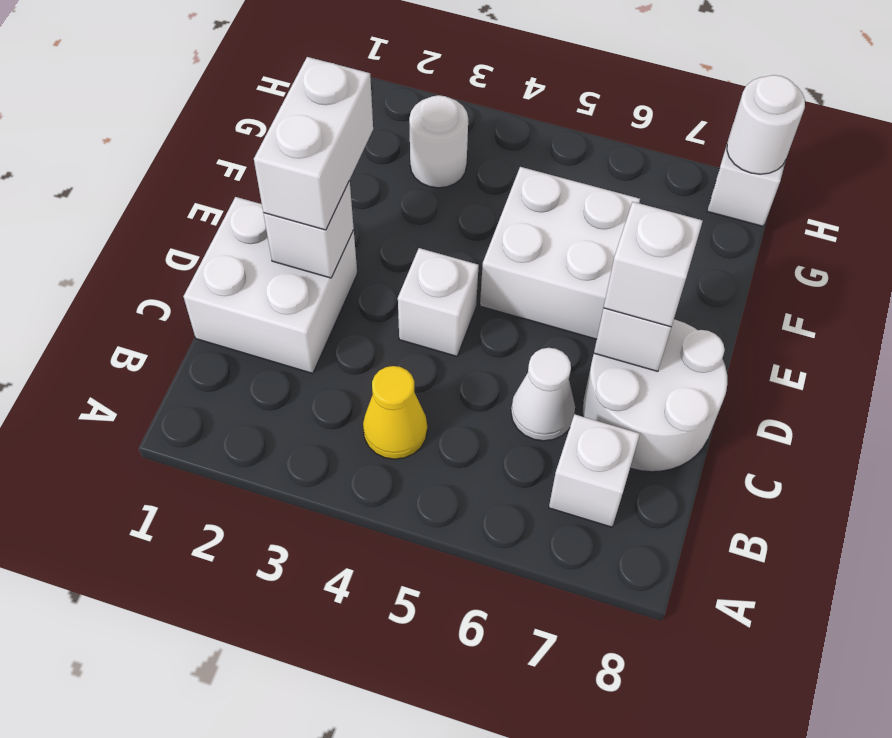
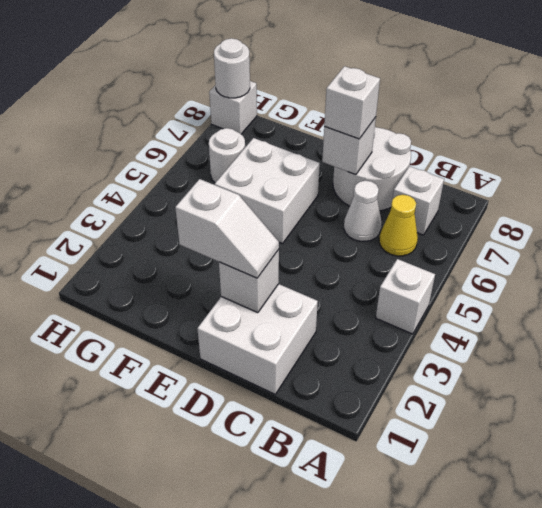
yellow cone B4 level 1 -> yellow cone B6 level 1
white brick D2:E2 level 3 -> white slope D2:E2 level 3 top E
white brick D4 level 1 -> white brick A4 level 1
white round brick G3 level 1 -> white round brick G6 level 1

